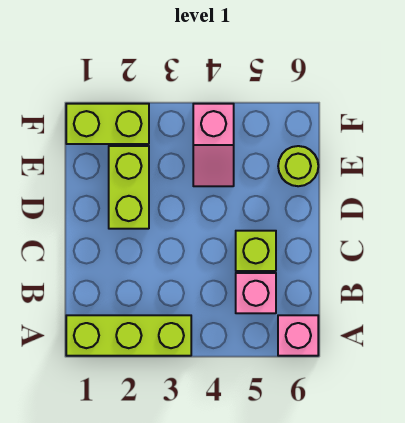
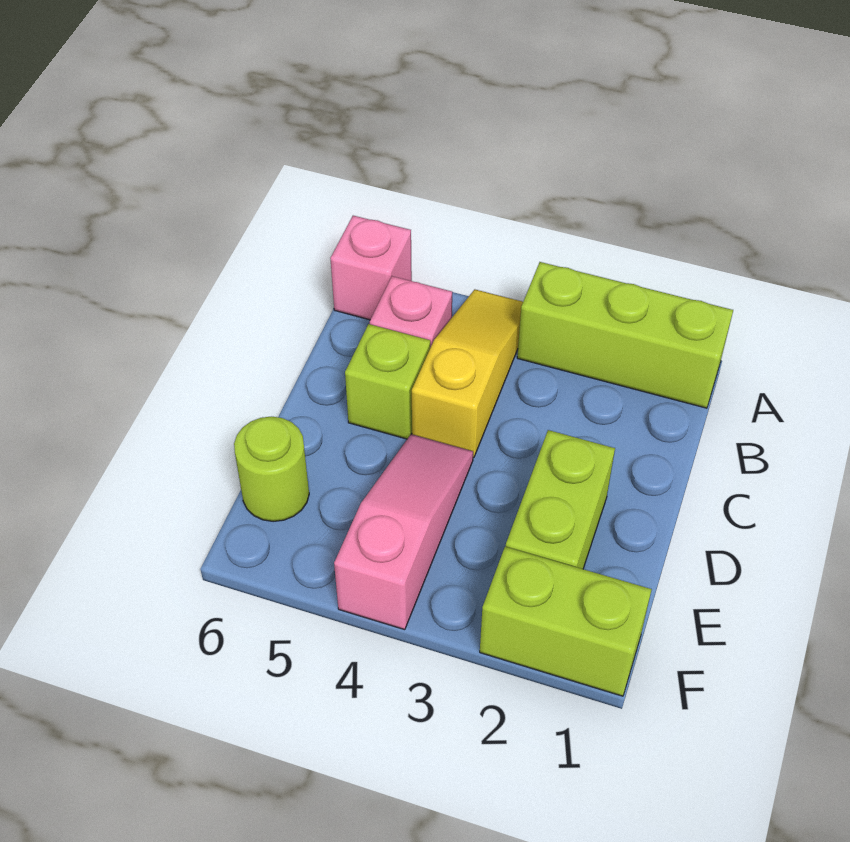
none -> yellow slope A4:C4 level 1 top C
pink slope E4:F4 level 1 top F -> pink slope D4:F4 level 1 top F

